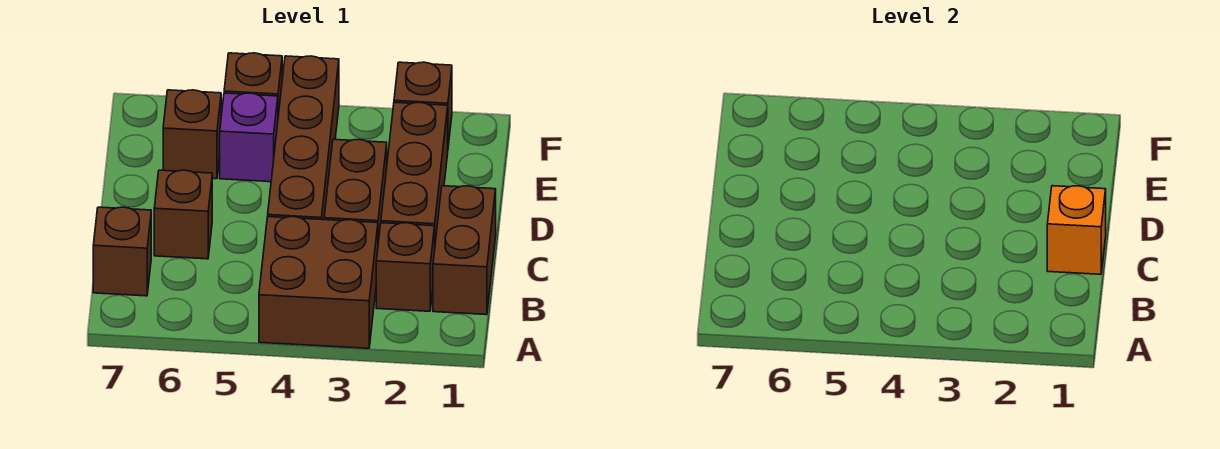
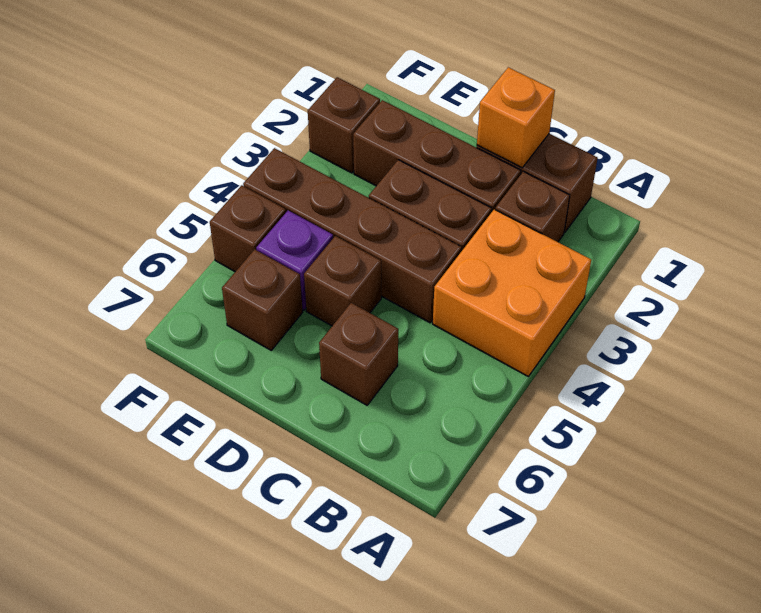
brown brick A3:B4 level 1 -> orange brick A3:B4 level 1
brown brick B7 level 1 -> brown brick D5 level 1

